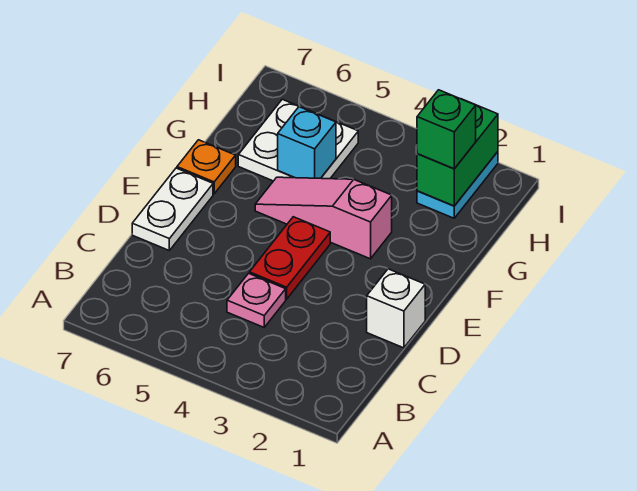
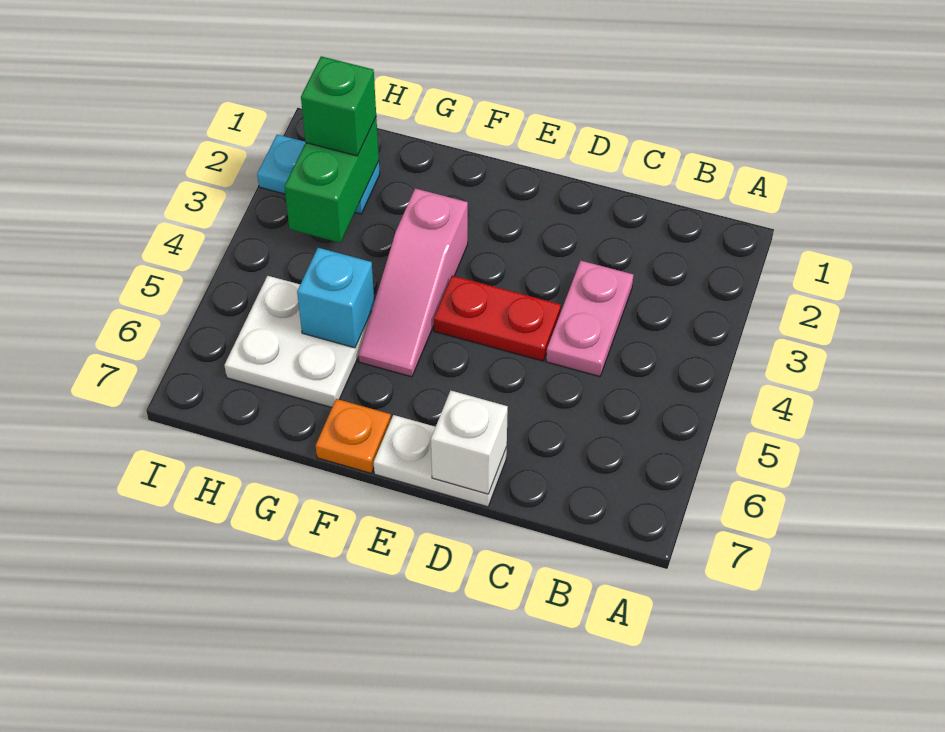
pink plate C4 level 1 -> pink plate C3:C4 level 1
white brick D1 level 1 -> white brick D7 level 2
green brick H2:I2 level 2 -> green brick H2:H3 level 2

